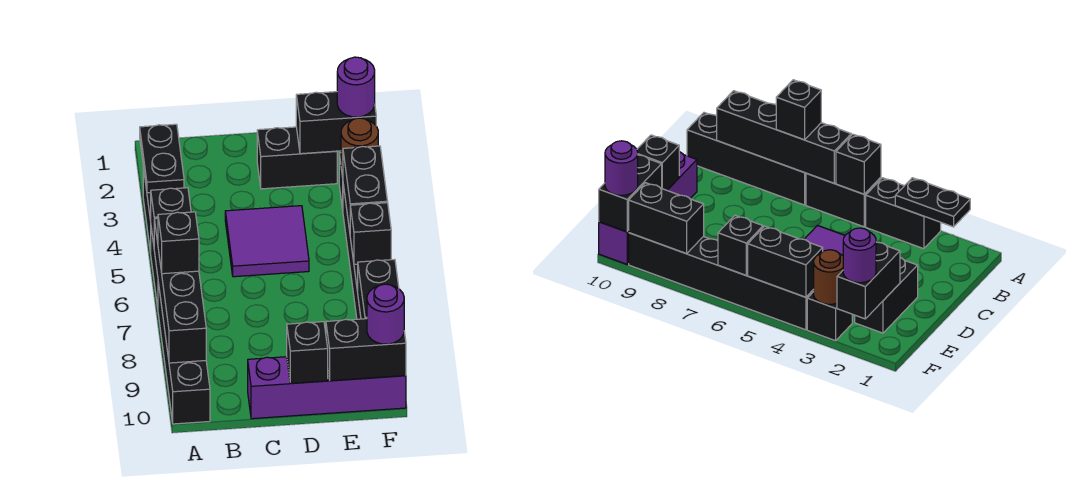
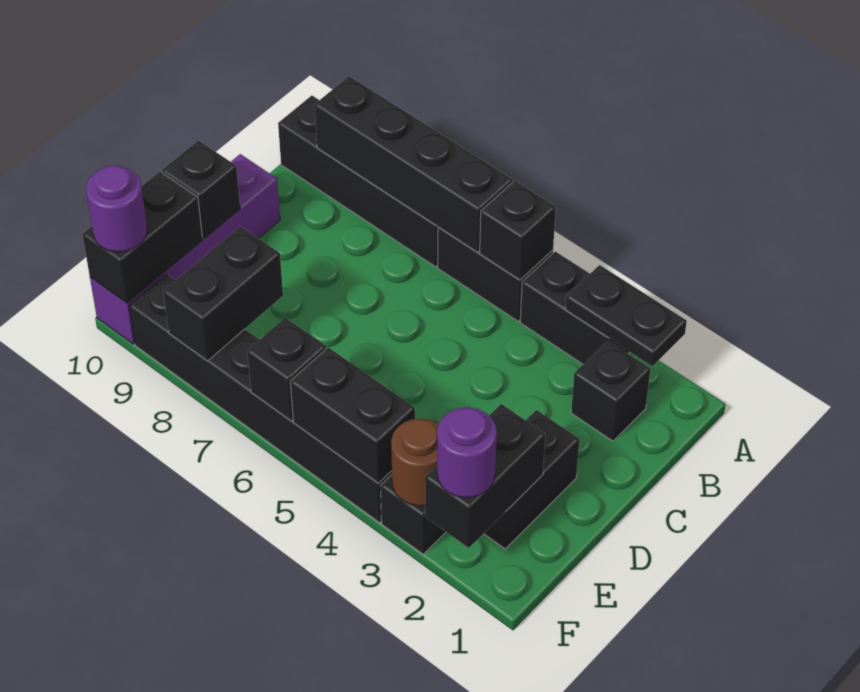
black brick A7 level 3 -> black brick B2 level 1
purple tile C4:D5 level 1 -> none
black brick F8:F9 level 2 -> black brick E8:F8 level 2

